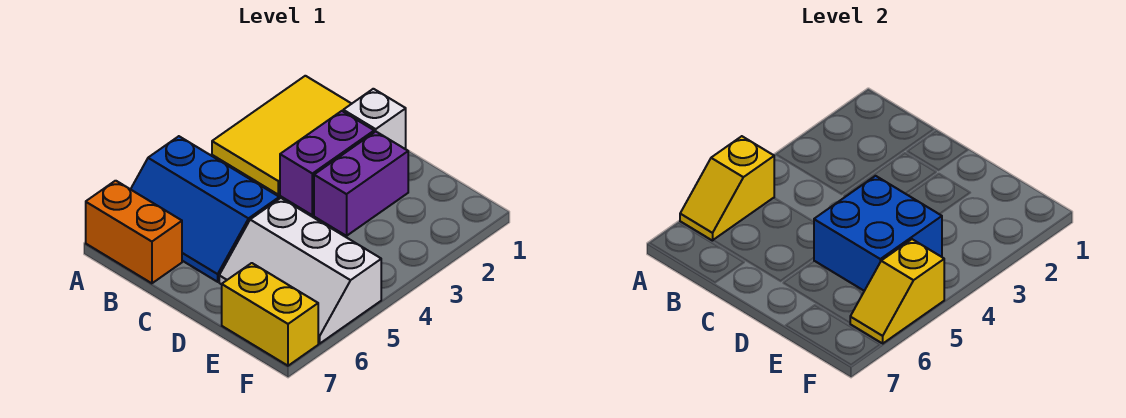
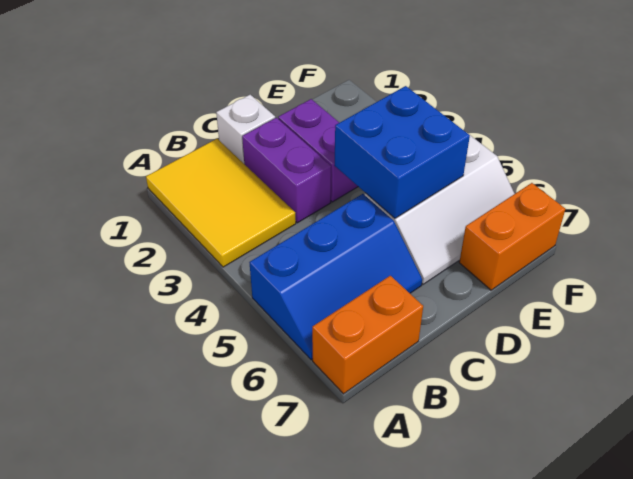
yellow slope A5:A6 level 2 top 5 -> none
yellow brick E7:F7 level 1 -> orange brick E7:F7 level 1
yellow slope F5:F6 level 2 top 5 -> none

